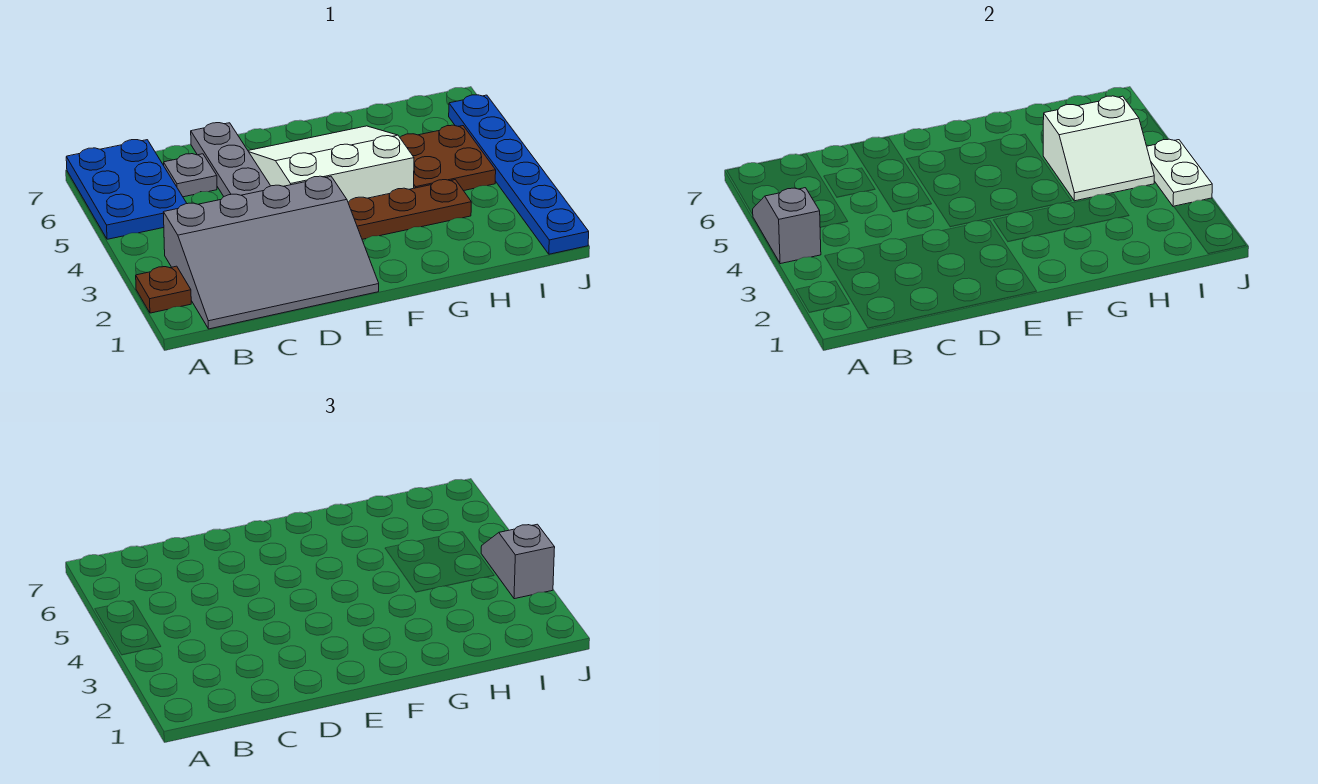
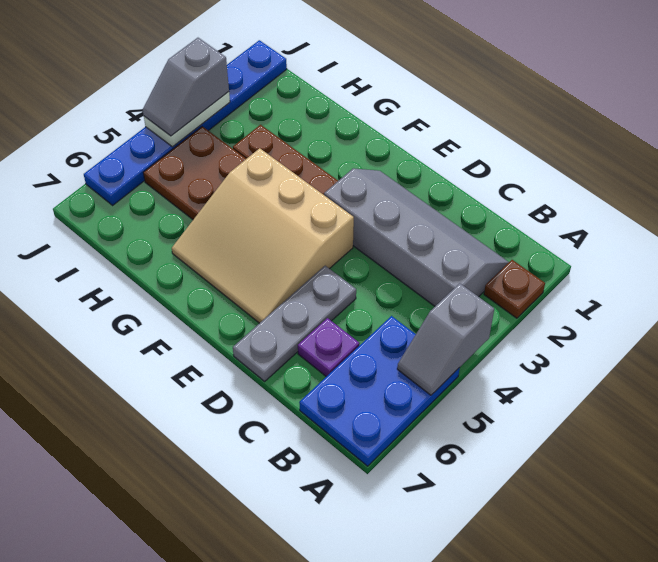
grey slope B1:E3 level 1 top 3 -> grey slope B2:E3 level 1 top 3
grey plate C6 level 1 -> purple plate C6 level 1
white slope E4:G6 level 1 top 4 -> tan slope E4:G6 level 1 top 4
white slope H4:I5 level 2 top 5 -> none

